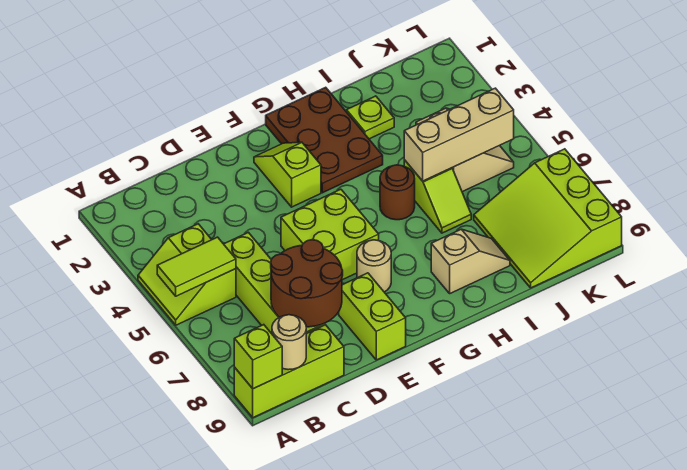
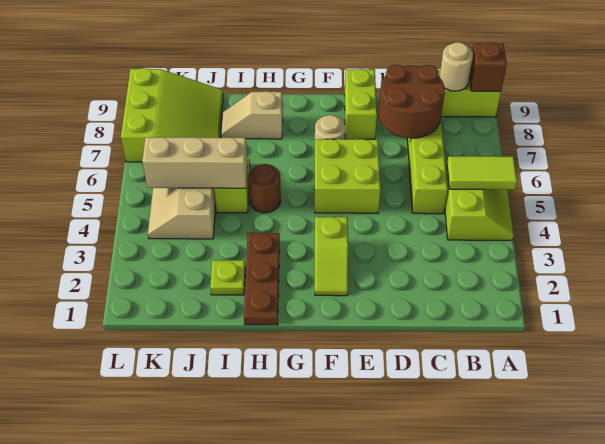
lime brick A9 level 2 -> brown brick A9 level 2
brown plate G1:H3 level 1 -> brown plate H1:H3 level 1

